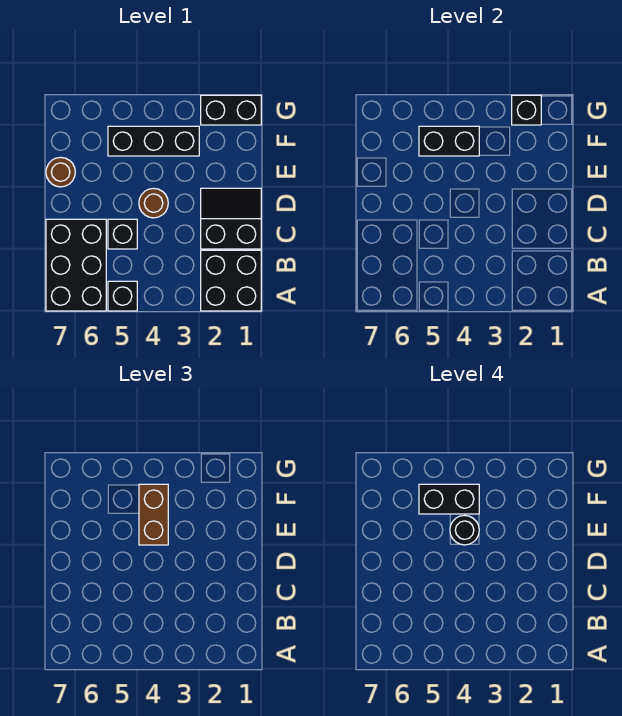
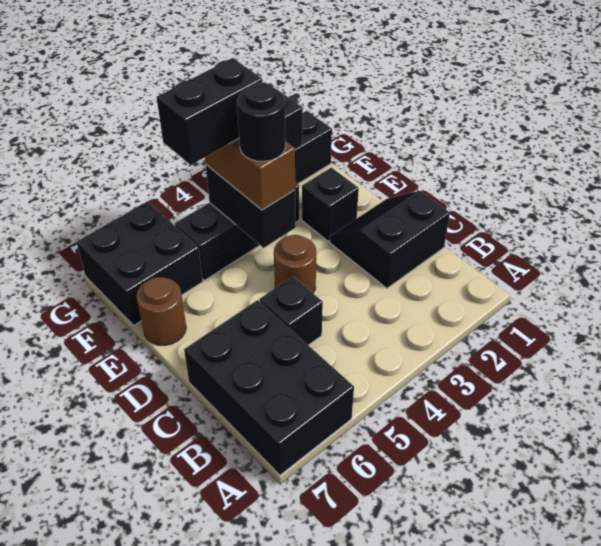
black brick A1:B2 level 1 -> black brick F6:G7 level 1
black brick A5 level 1 -> black brick E2 level 1
black brick F4:F5 level 2 -> black brick E4:F4 level 2

